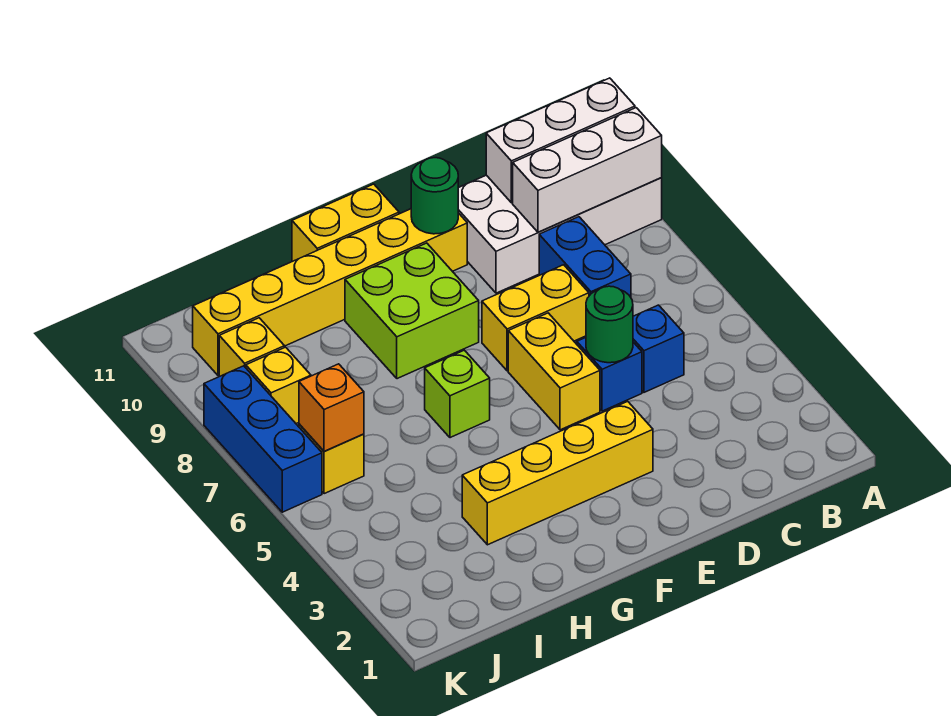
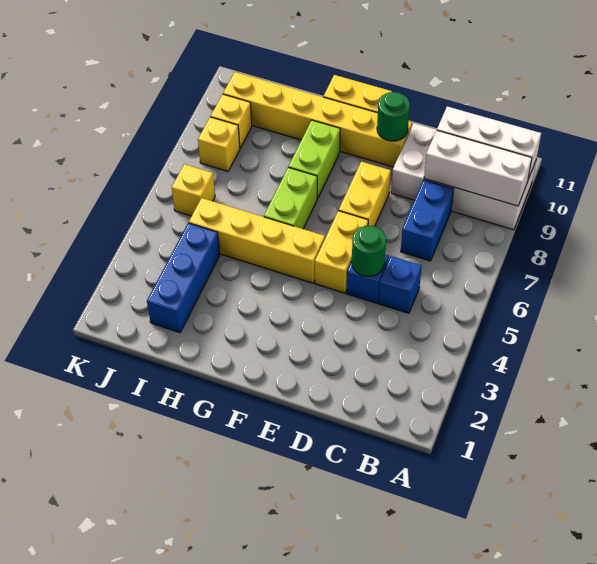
yellow brick D7:E7 level 1 -> yellow brick E7:E8 level 1
yellow brick E3:H3 level 1 -> yellow brick F5:I5 level 1
lime brick F8:G9 level 1 -> lime brick G8:G9 level 1
lime brick G6 level 1 -> lime brick G6:G7 level 1
orange brick J6 level 2 -> none
blue brick K6:K8 level 1 -> blue brick I2:I4 level 1

